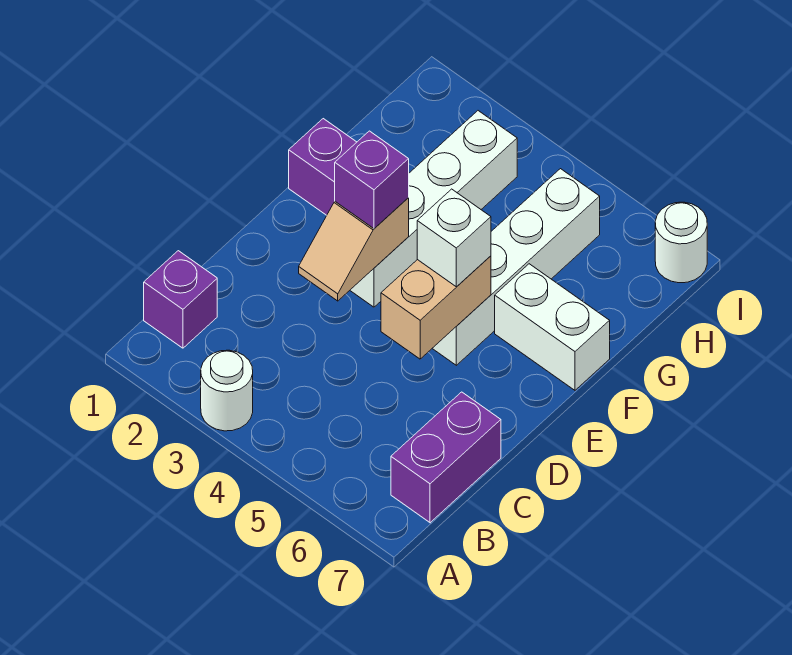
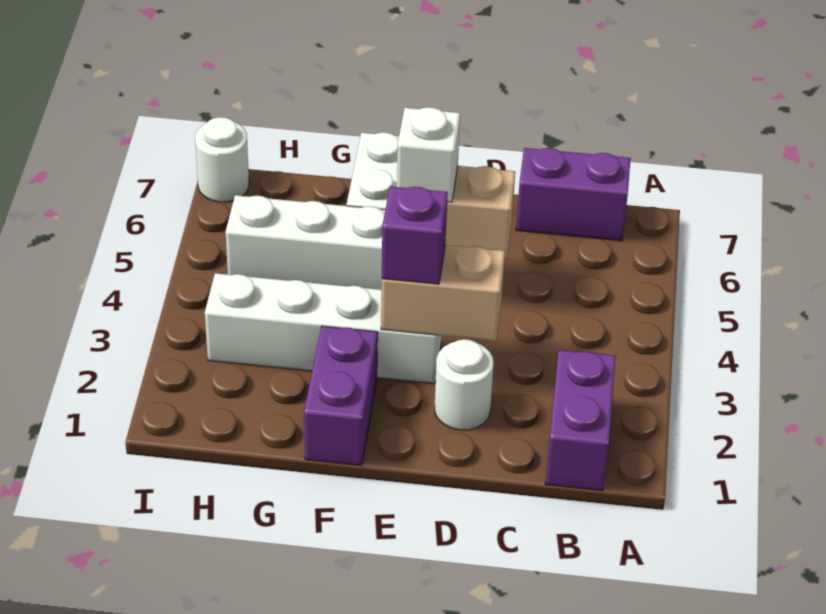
white round brick A3 level 1 -> white round brick D2 level 1
purple brick B1 level 1 -> purple brick B1:B2 level 1
tan slope D3:E3 level 2 top E -> tan brick D3:E3 level 2

